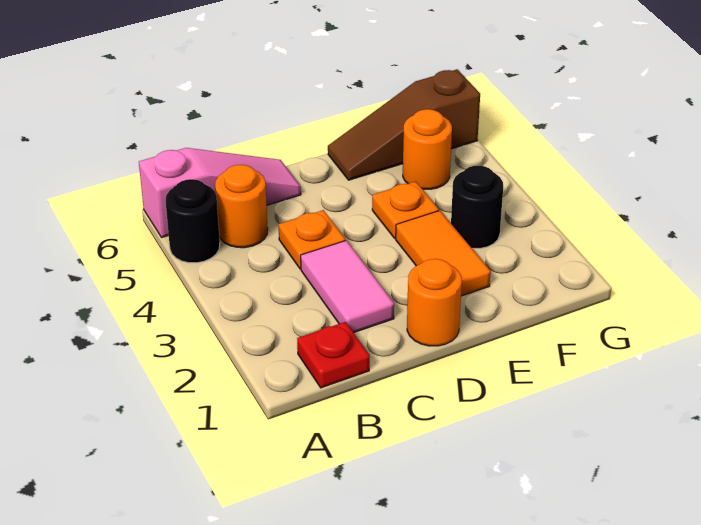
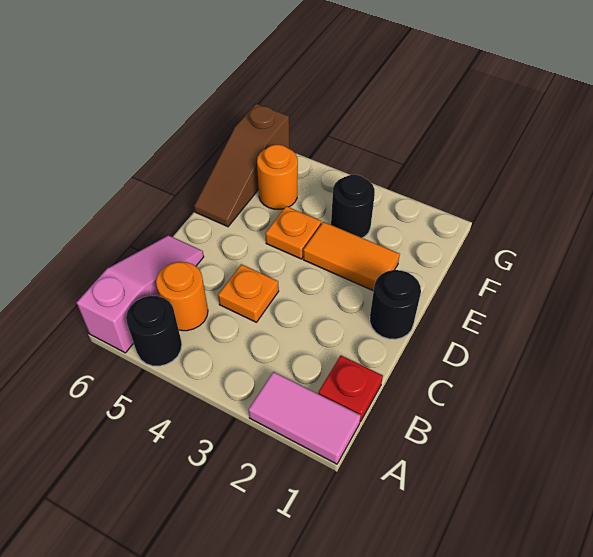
pink tile C2:C3 level 1 -> pink tile A1:A2 level 1
orange round brick D1 level 1 -> black round brick D1 level 1

